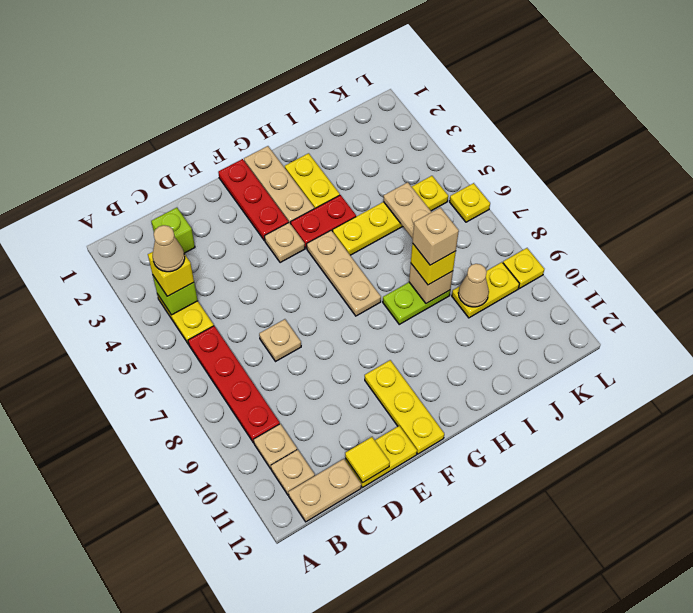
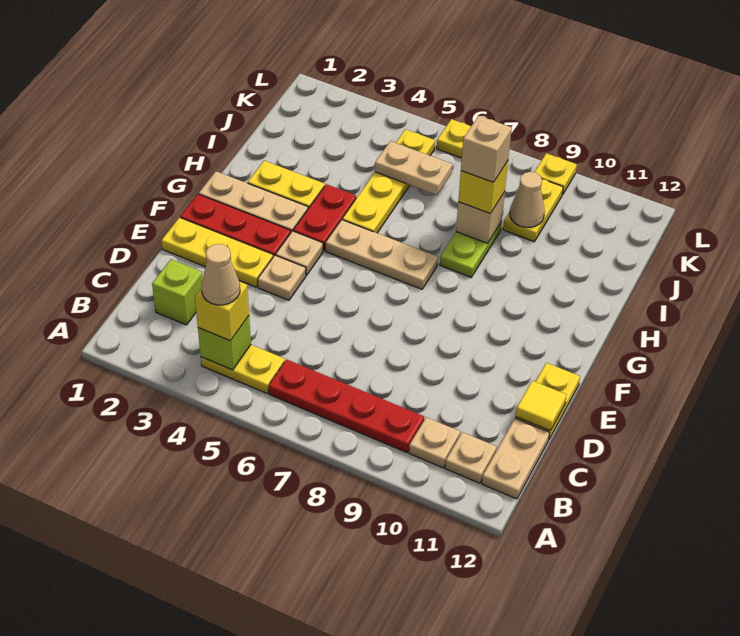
tan plate D7 level 1 -> tan plate E4 level 1
yellow plate F10:F12 level 1 -> yellow plate E1:E3 level 1

